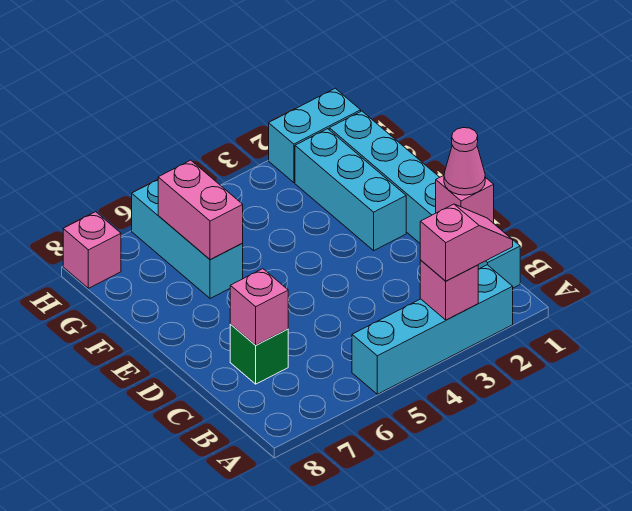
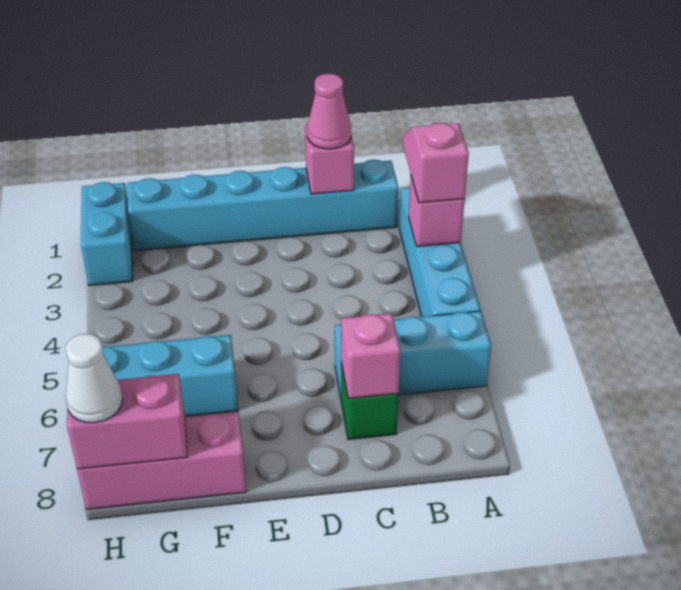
cyan brick E2:G2 level 1 -> cyan brick A6:C6 level 1
pink brick F6:G6 level 2 -> pink brick G8:H8 level 2
pink brick H8 level 1 -> pink brick F8:H8 level 1
none -> white cone H8 level 3

